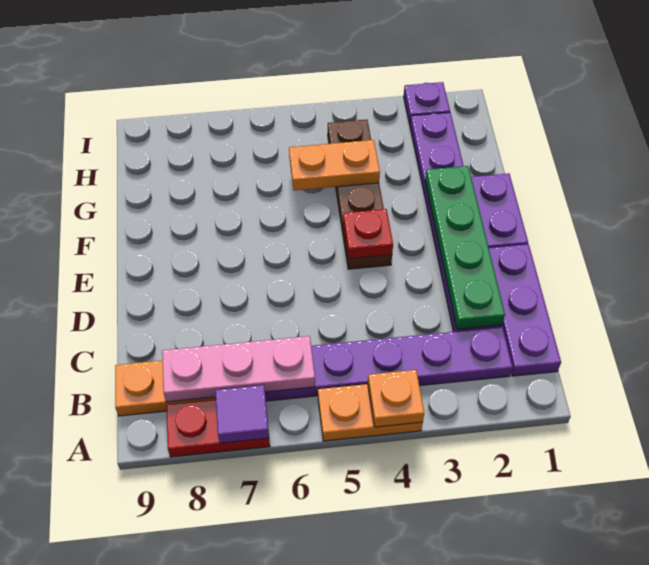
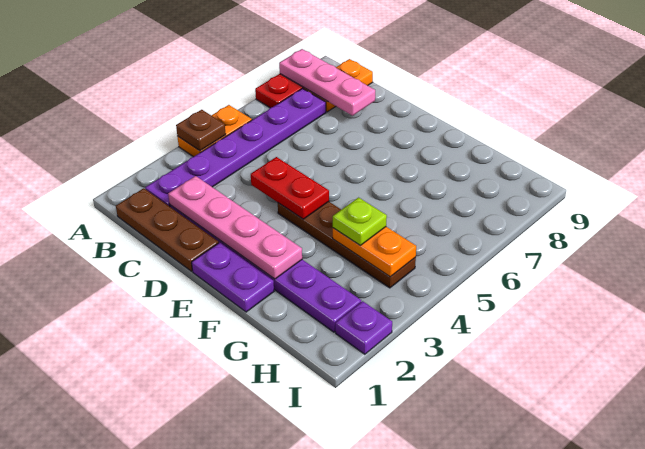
orange plate A4 level 2 -> brown plate A4 level 2
purple tile A7 level 2 -> none
purple plate B1:D1 level 1 -> brown plate B1:D1 level 1
pink plate B6:B8 level 2 -> pink plate A8:C8 level 2
green plate C2:F2 level 2 -> pink plate C2:F2 level 2
red plate E4 level 2 -> red plate D4:E4 level 2
orange plate G4:G5 level 2 -> orange plate G4:H4 level 2
none -> lime plate G4 level 3

